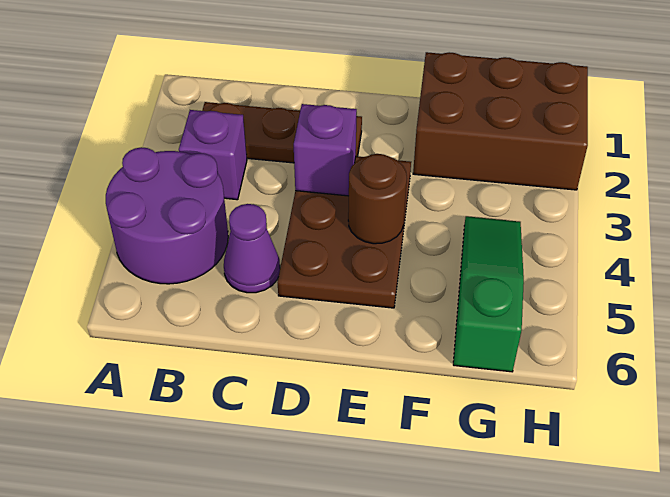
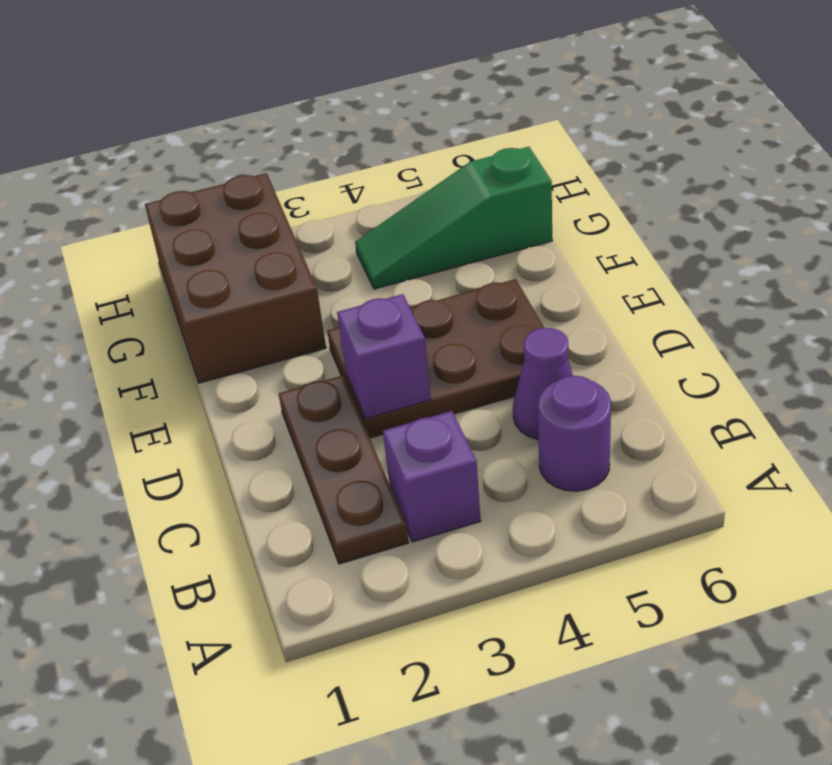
purple round brick A4:B5 level 1 -> purple round brick B5 level 1
brown round brick E4 level 2 -> none

